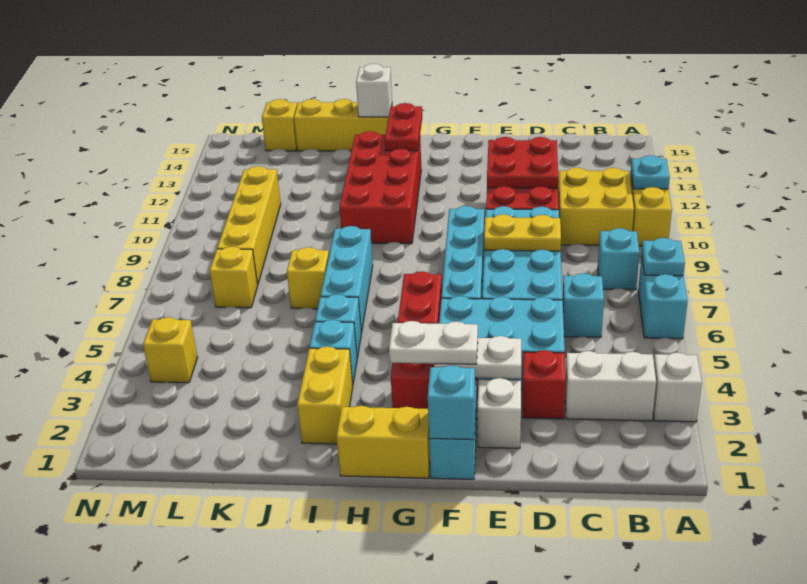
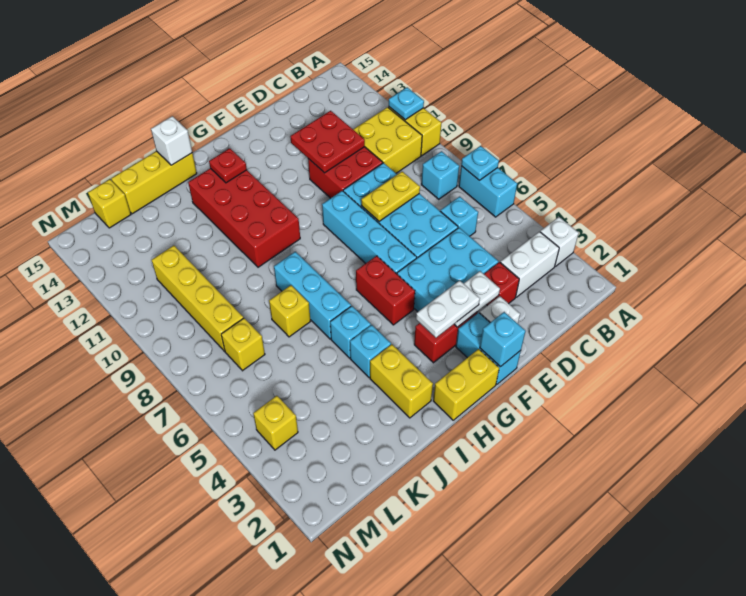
red plate H13:H14 level 2 -> red plate H13 level 2

